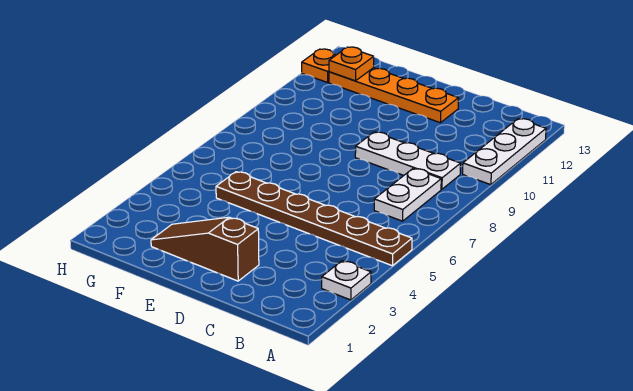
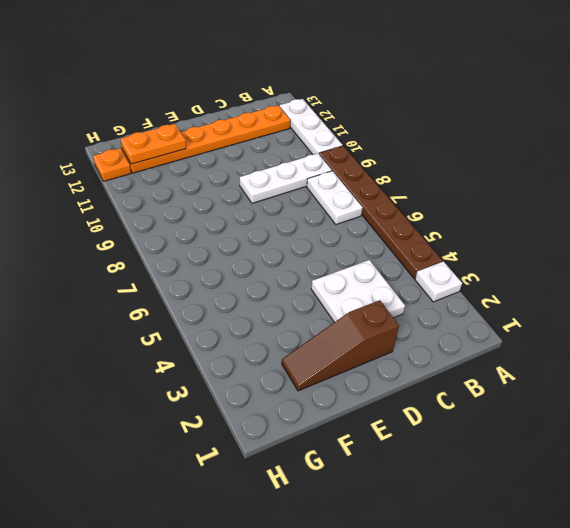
brown plate A5:F5 level 1 -> brown plate A4:A9 level 1
none -> white plate C3:D4 level 1
orange plate D12:G12 level 1 -> orange plate B12:G12 level 1
orange plate G12 level 2 -> orange plate F12:G12 level 2

